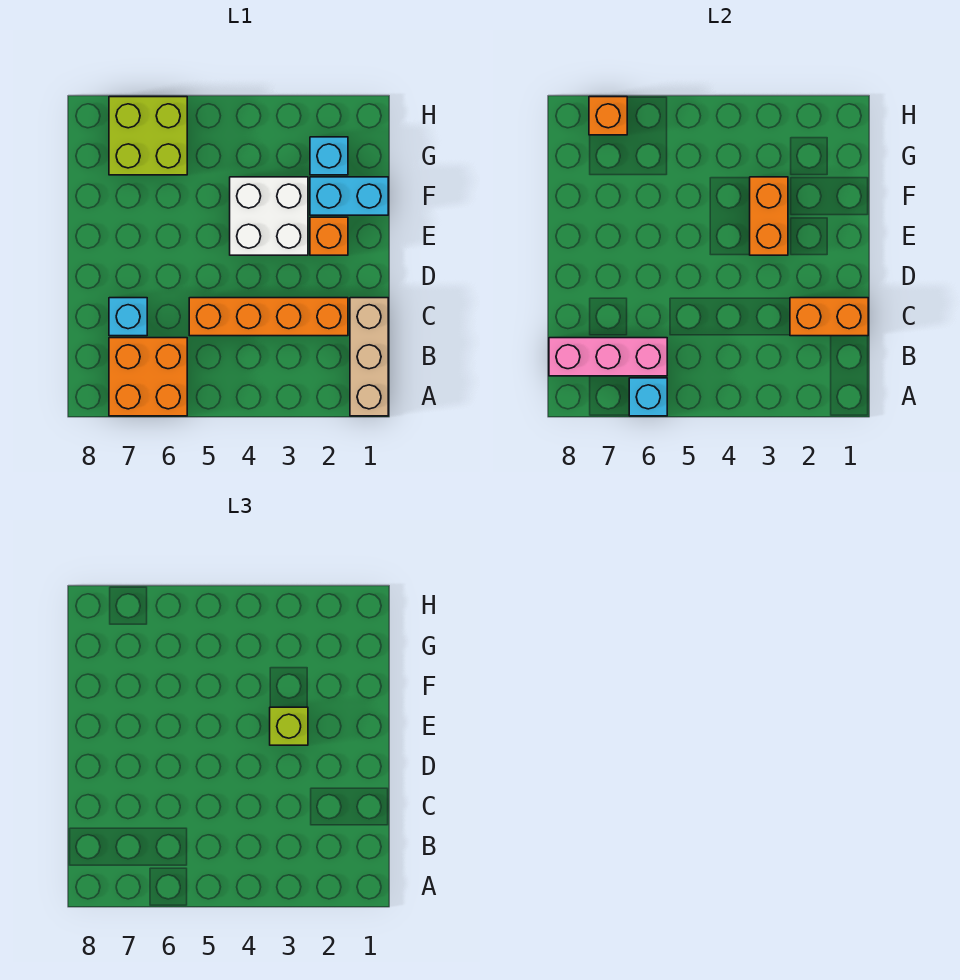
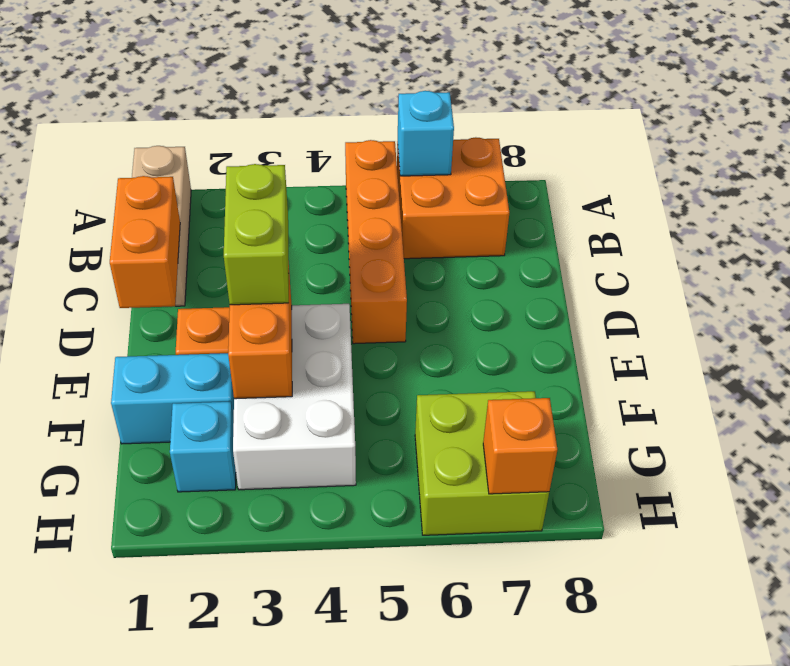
pink brick B6:B8 level 2 -> none
orange brick C1:C2 level 2 -> orange brick C1:D1 level 2
orange brick C2:C5 level 1 -> orange brick A5:D5 level 1
cyan brick C7 level 1 -> none
white brick E3:F4 level 1 -> white brick E3:G4 level 1
lime brick E3 level 3 -> lime brick D3:E3 level 3

